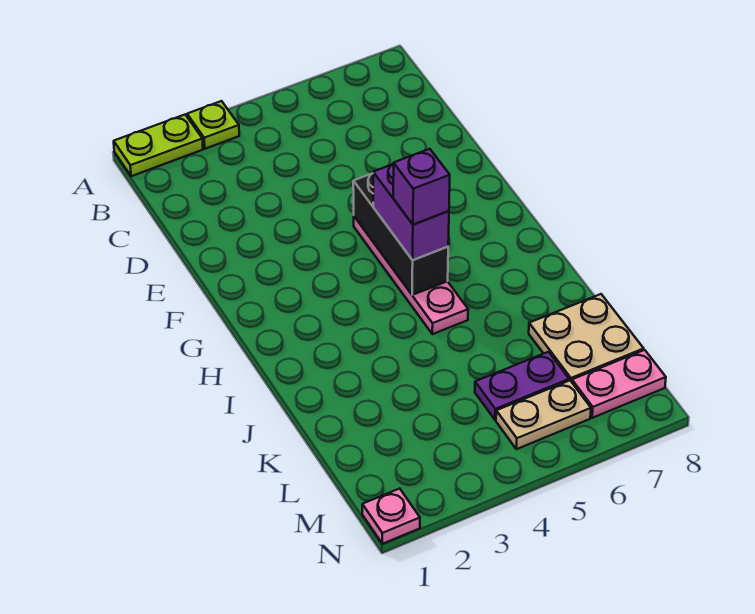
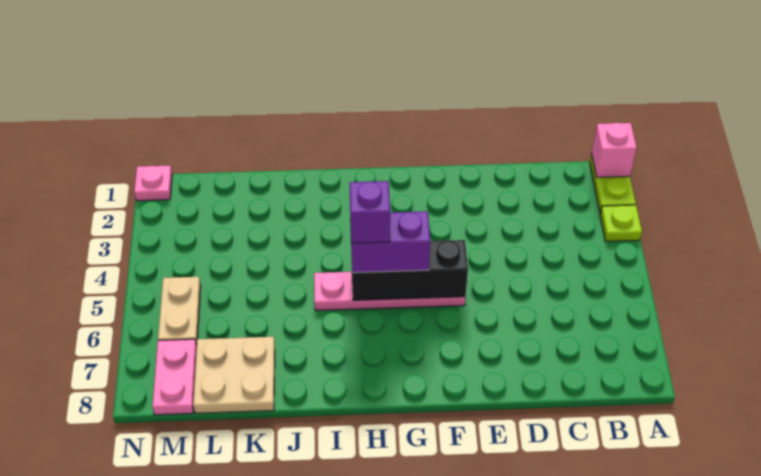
none -> pink brick A1 level 2
purple plate L5:L6 level 1 -> none

